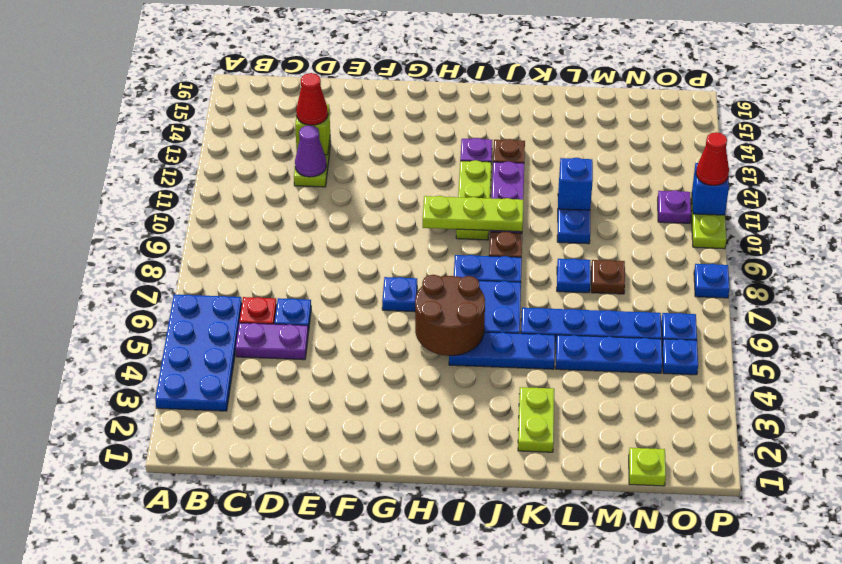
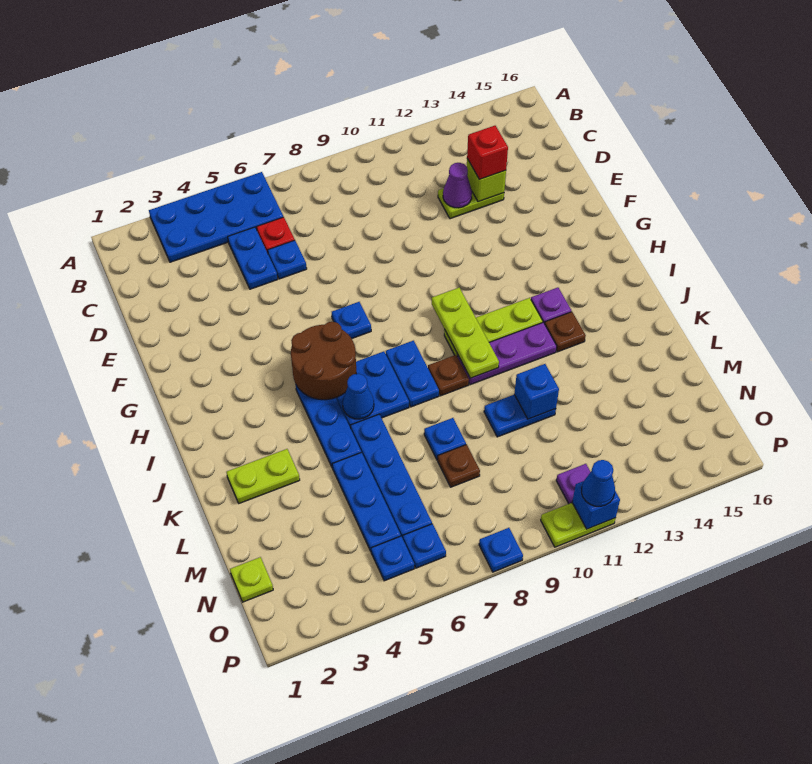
purple plate C5:D5 level 1 -> blue plate C5:D5 level 1
red cone D13 level 3 -> red brick D13 level 3
none -> blue cone J6 level 2
red cone P11 level 3 -> blue cone P11 level 3

